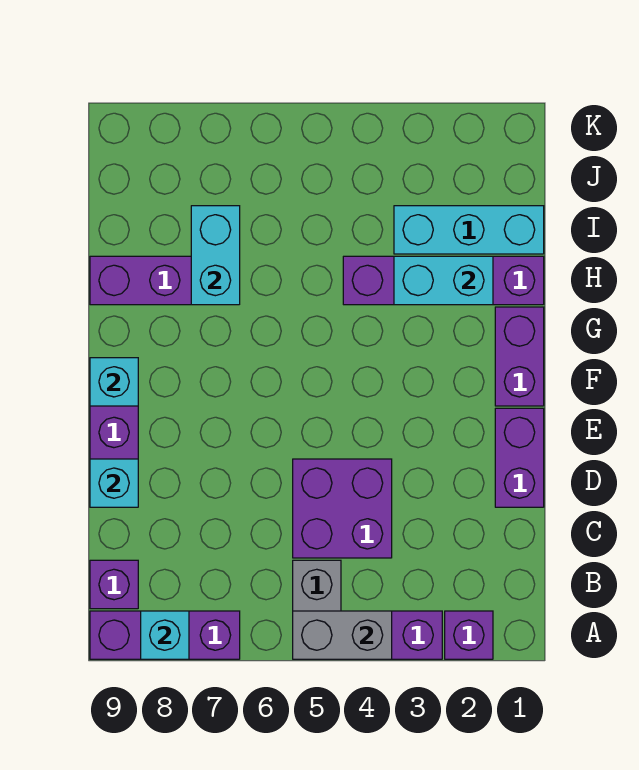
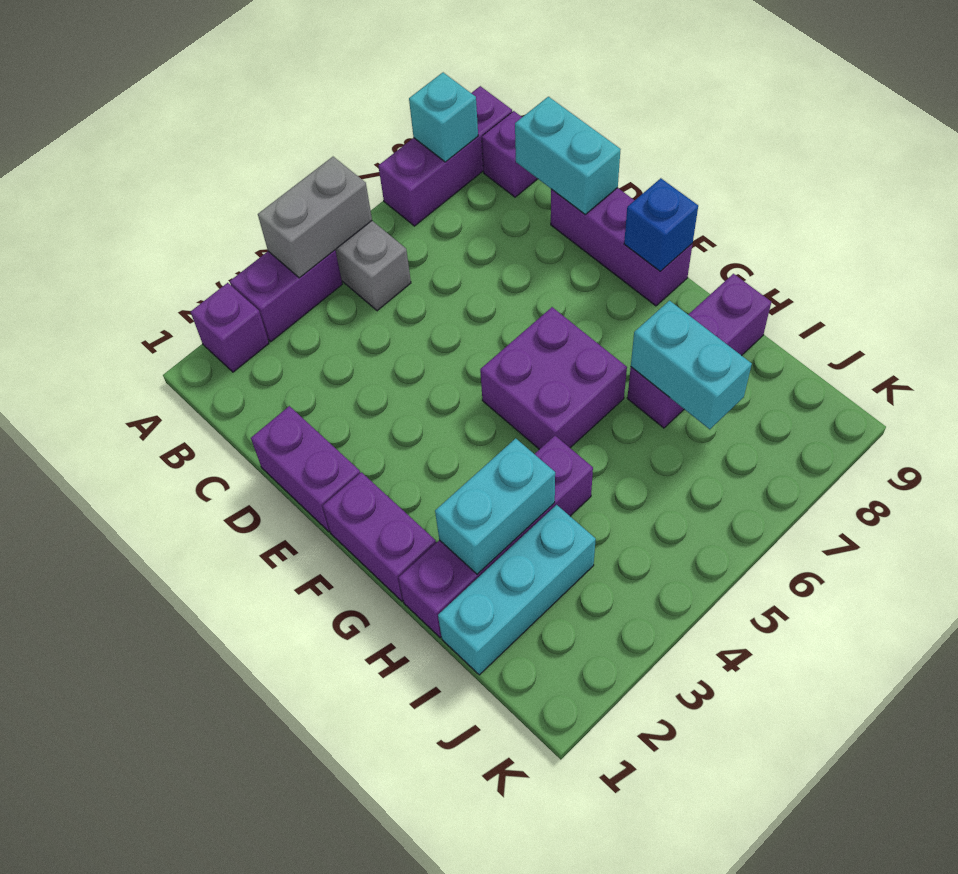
purple brick C4:D5 level 1 -> purple brick F5:G6 level 1
cyan brick D9 level 2 -> cyan brick C9:D9 level 2
cyan brick F9 level 2 -> blue brick F9 level 2

